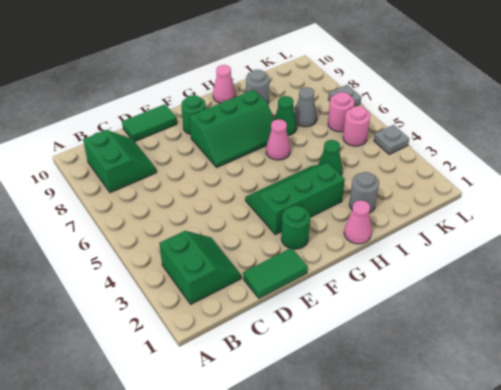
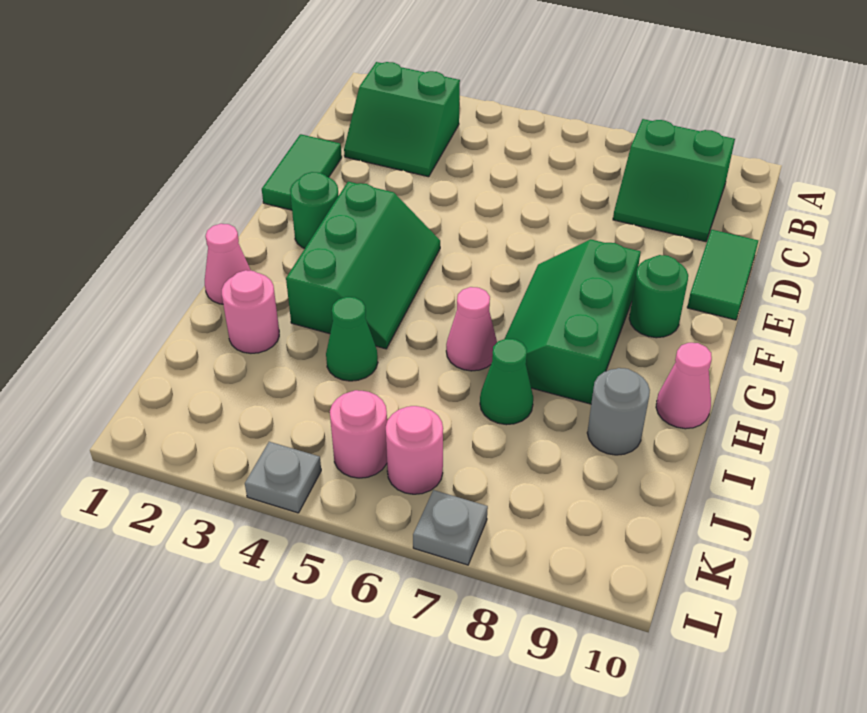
grey round brick I2 level 1 -> pink round brick I2 level 1
grey cone J7 level 1 -> none

